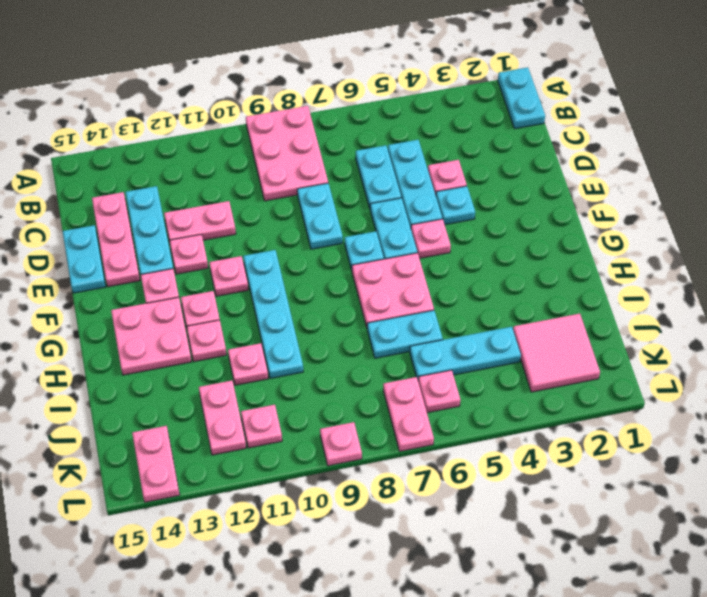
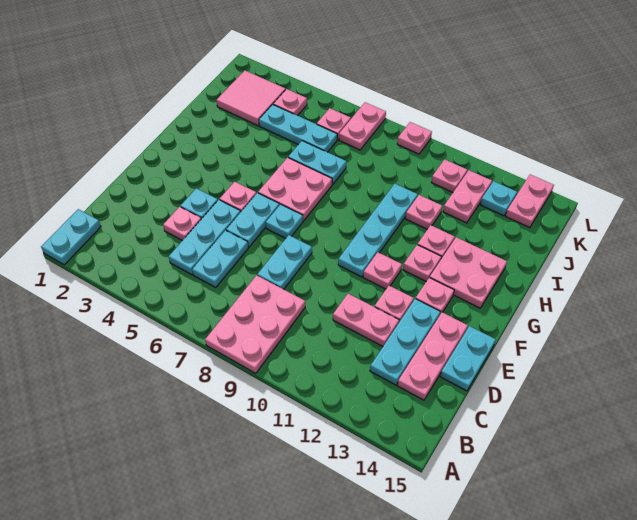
none -> pink plate K4 level 1
none -> cyan plate K13 level 1

